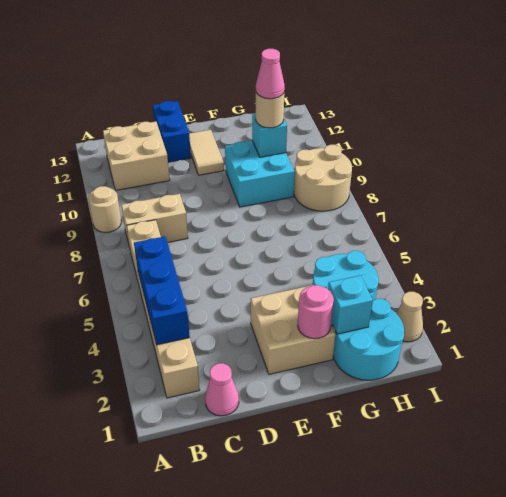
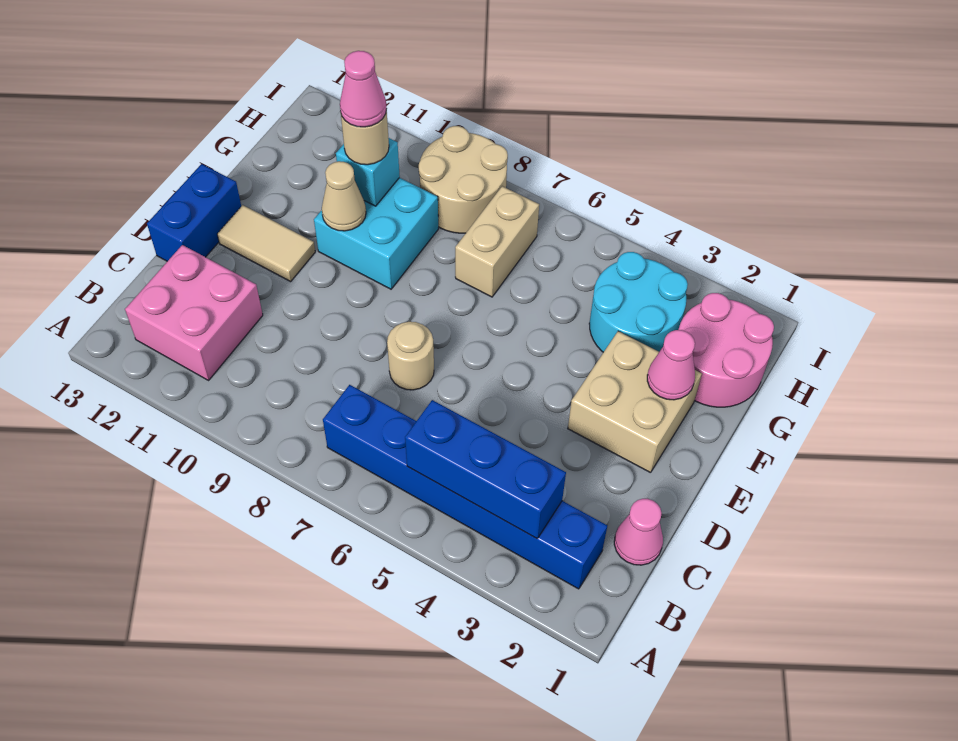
tan round brick A9 level 1 -> tan round brick D7 level 1
tan brick B2:B7 level 1 -> blue brick B2:B7 level 1
tan brick B8:C8 level 1 -> tan brick G7:H7 level 1
tan brick B11:C12 level 1 -> pink brick B11:C12 level 1
blue brick D12:D13 level 1 -> blue brick D13:E13 level 1
pink round brick F2 level 2 -> pink cone F2 level 2
cyan round brick G1:H2 level 1 -> pink round brick G1:H2 level 1
cyan brick G2 level 2 -> none
tan cone I2 level 1 -> tan cone F10 level 2

